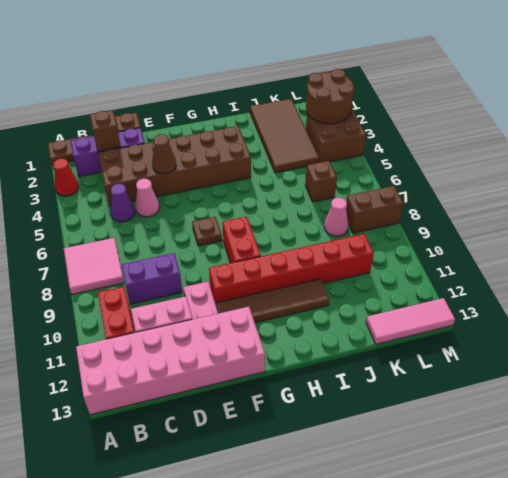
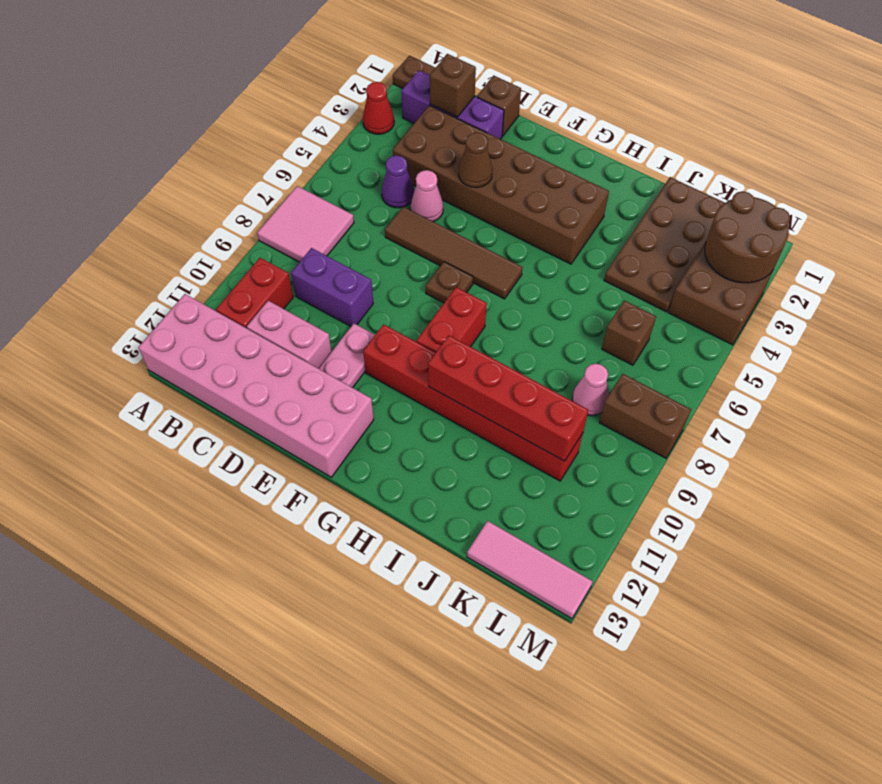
brown tile F11:I11 level 1 -> brown tile D6:G6 level 1
none -> red brick H10:K10 level 2
brown tile J1:K4 level 1 -> brown plate J1:K4 level 1

